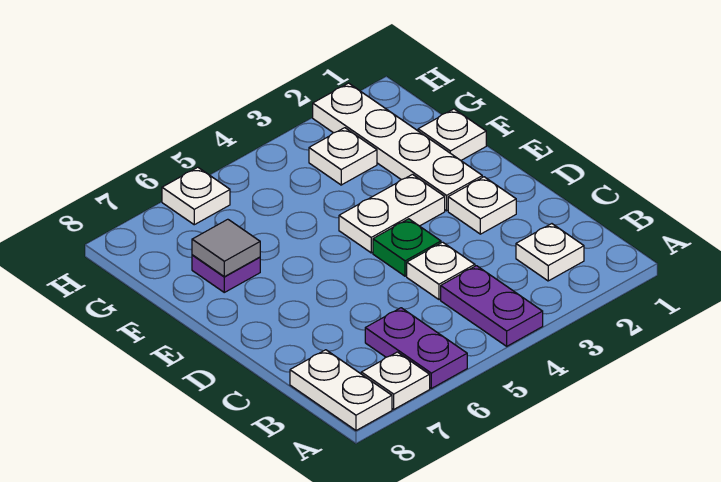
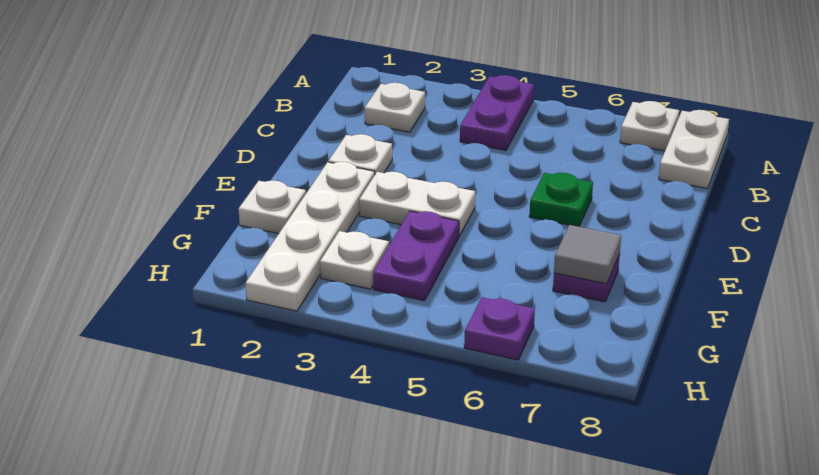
purple plate A6:B6 level 1 -> purple plate F4:G4 level 1
white plate C4 level 1 -> none
green plate D4 level 1 -> green plate D6 level 1
white plate H6 level 1 -> purple plate H6 level 1

